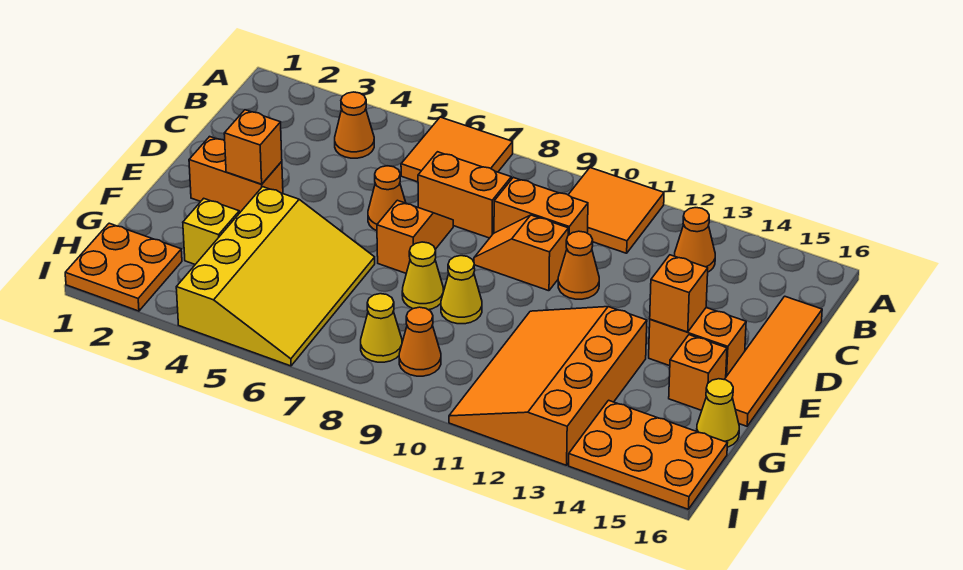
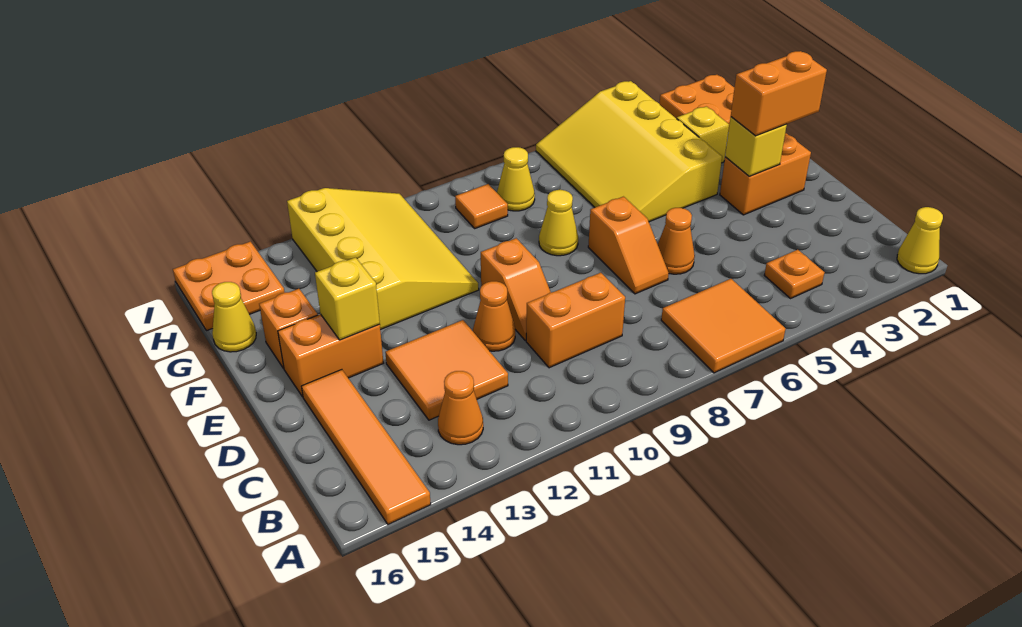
orange tile A10:B11 level 1 -> orange tile C12:D13 level 1
orange cone B4 level 1 -> orange plate B4 level 1
orange brick C7:C8 level 1 -> orange brick E2:E3 level 3
orange tile C16:F16 level 1 -> orange tile A15:D15 level 1
orange slope D9:D10 level 1 top 10 -> orange slope D10:E10 level 1 top E
orange brick E3 level 2 -> yellow brick E3 level 2
orange brick E14 level 2 -> yellow brick E14 level 2
yellow cone F9 level 1 -> yellow cone A1 level 1
orange slope F11:I13 level 1 top 13 -> yellow slope F11:I13 level 1 top 13
orange cone H9 level 1 -> orange tile H9 level 1
orange plate H14:I16 level 1 -> orange plate H15:I16 level 1

